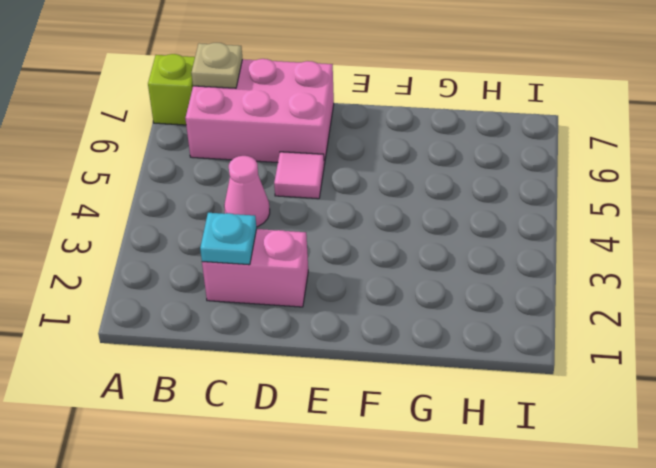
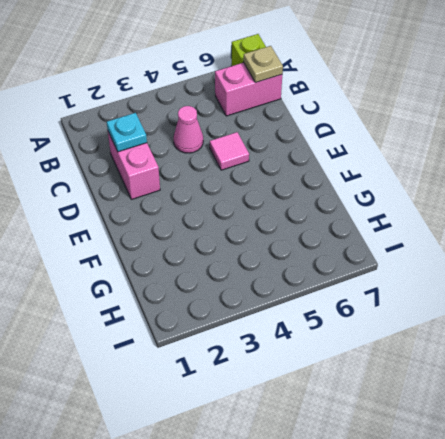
pink brick B6:D7 level 1 -> pink brick B6:B7 level 1

